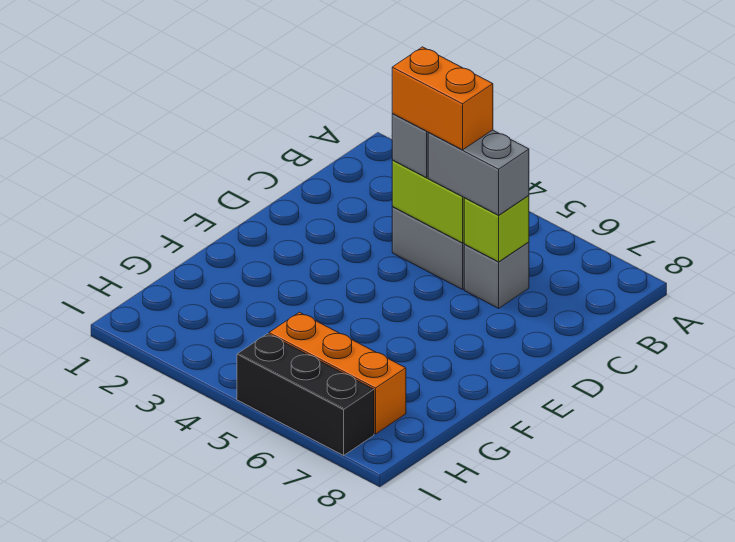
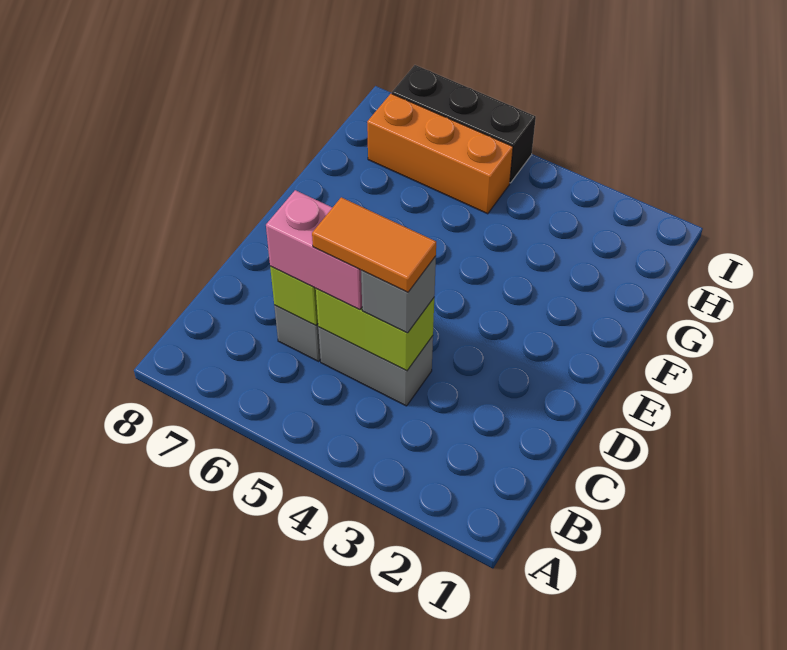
orange brick C4:C5 level 4 -> orange tile C4:C5 level 4
grey brick C5:C6 level 3 -> pink brick C5:C6 level 3

